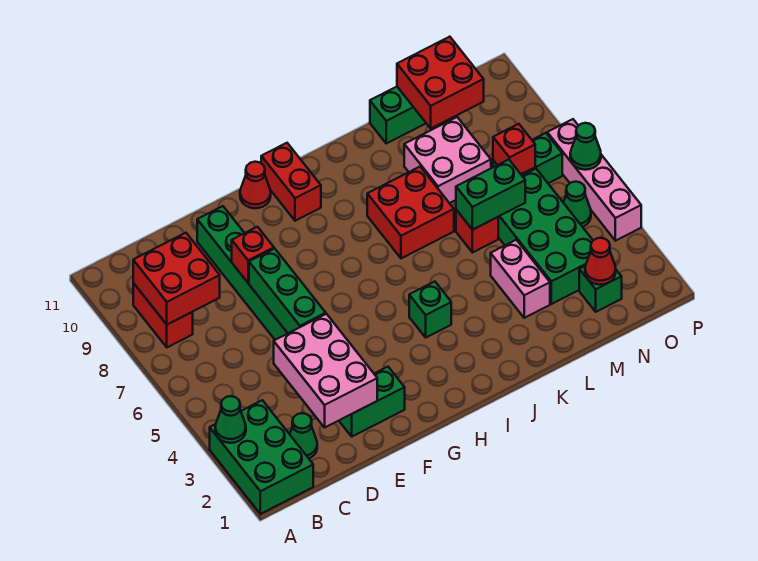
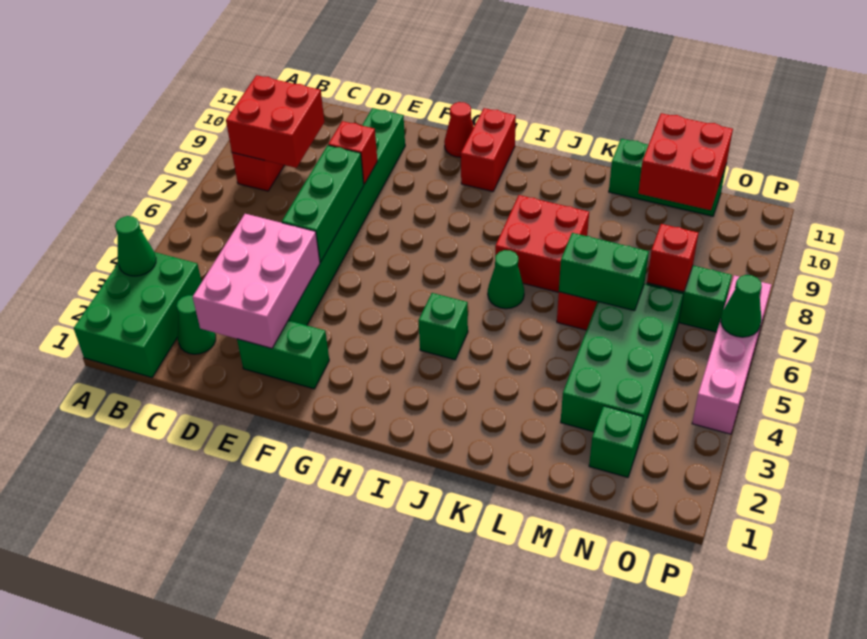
pink brick L3:L4 level 1 -> none
pink brick L8:M9 level 1 -> none
red cone N2 level 2 -> none
green cone O5 level 1 -> green cone J6 level 1

